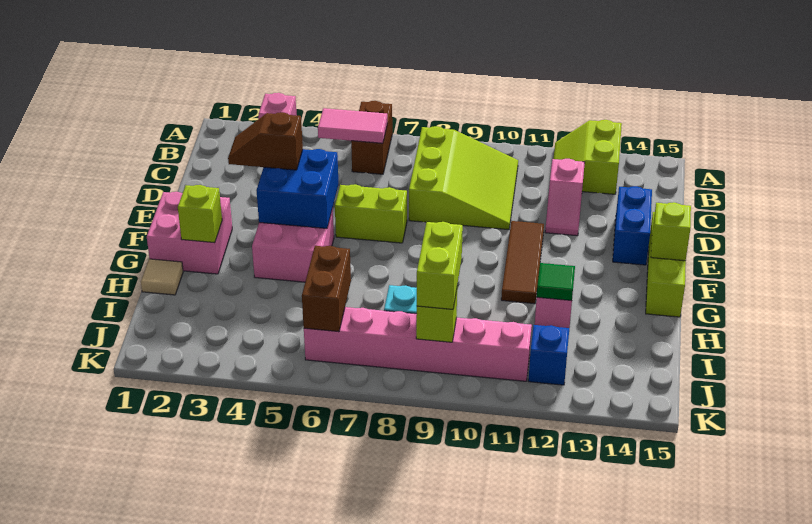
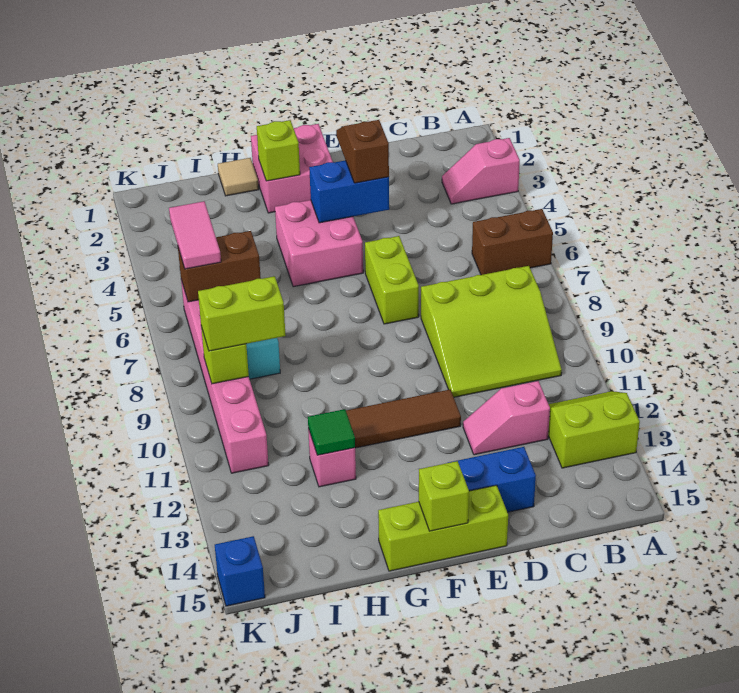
pink tile B5:B6 level 2 -> pink tile J5:J6 level 3
blue brick E4:F5 level 2 -> blue brick E4:F4 level 2
blue brick J12 level 1 -> blue brick K15 level 1

